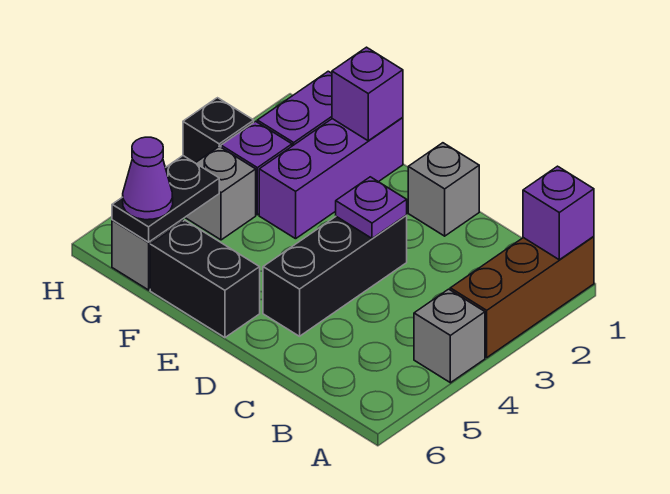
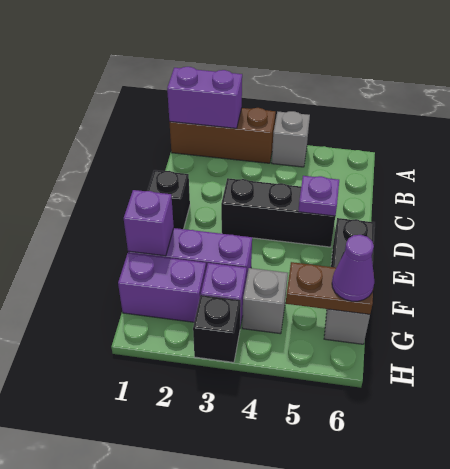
purple brick A1 level 2 -> purple brick A1:A2 level 2
grey brick D1 level 1 -> black brick D1 level 1
purple plate D3 level 2 -> purple plate D5 level 2
black plate G5:G6 level 2 -> brown plate G5:G6 level 2

